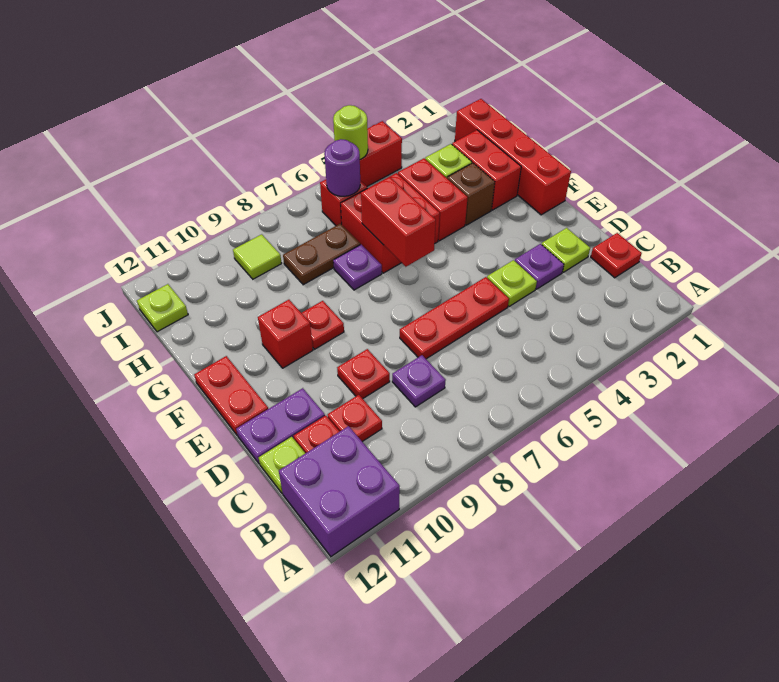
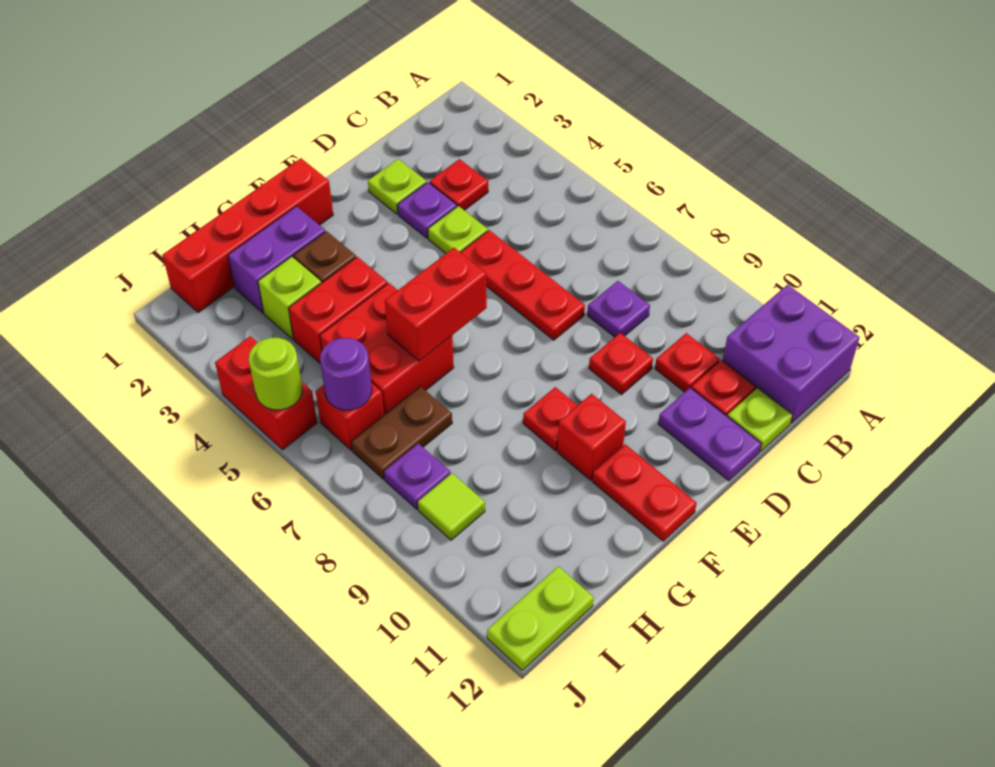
red plate C1 level 1 -> red plate C3 level 1
red plate E12:F12 level 1 -> red plate F11:F12 level 1
red brick G2:H2 level 1 -> purple brick G2:H2 level 1
purple plate G7 level 1 -> purple plate I8 level 1
brown plate H7:H8 level 1 -> brown plate H7:I7 level 1
lime plate I12 level 1 -> lime plate I12:J12 level 1

